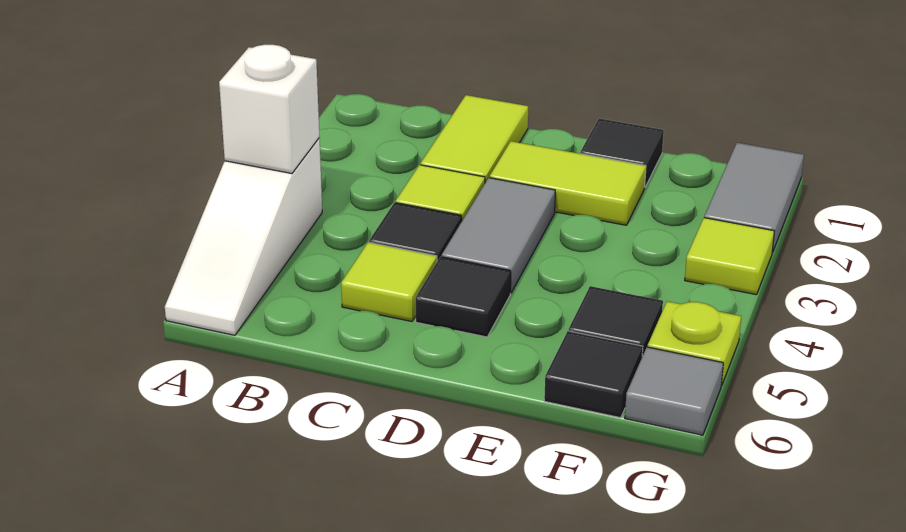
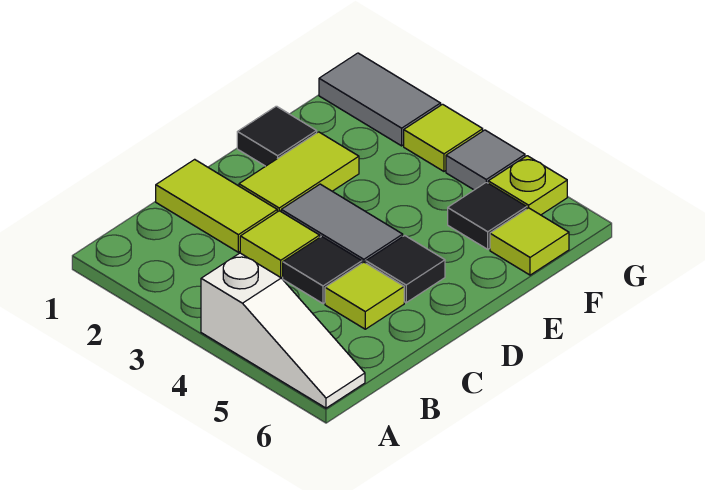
white brick A4 level 2 -> none
black tile F6 level 1 -> lime tile F6 level 1
grey tile G6 level 1 -> grey tile G4 level 1

